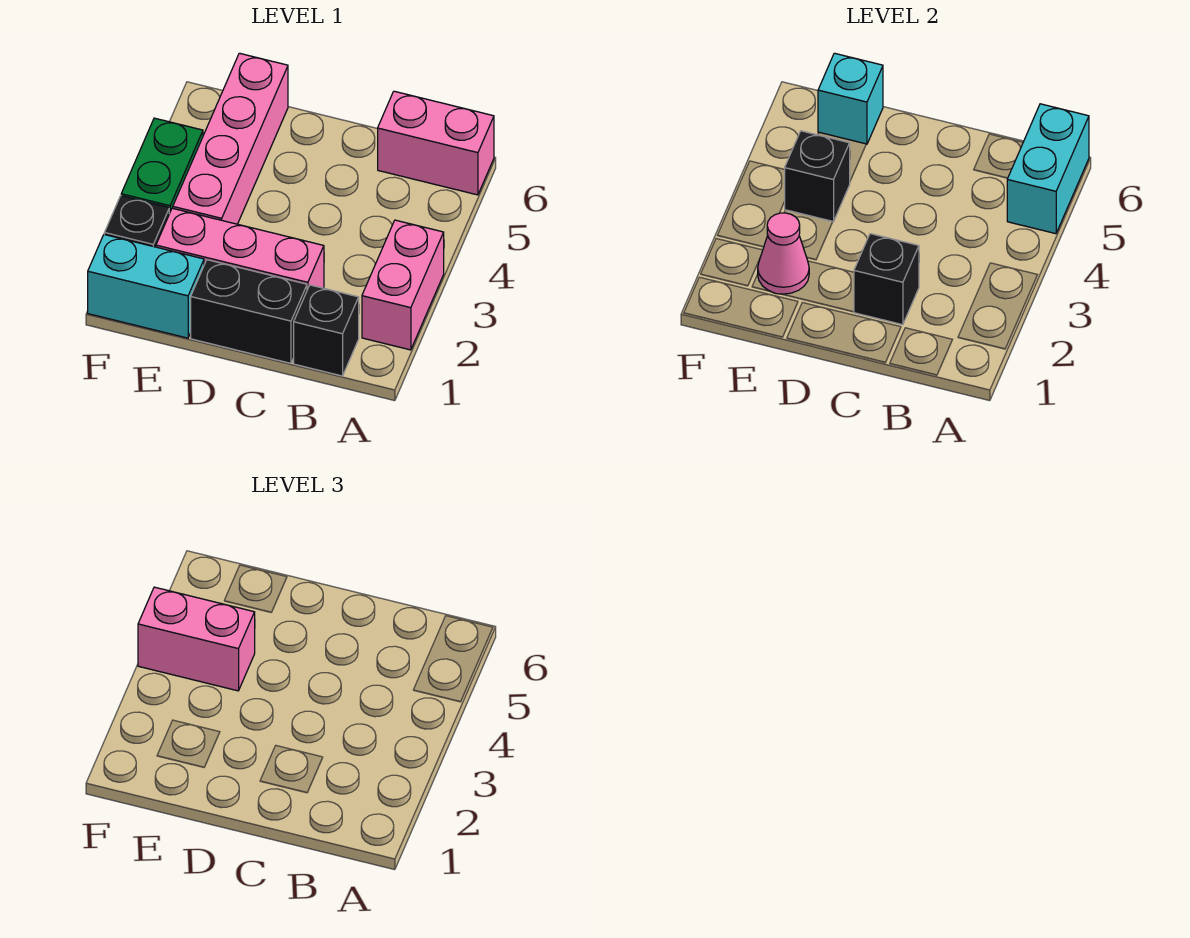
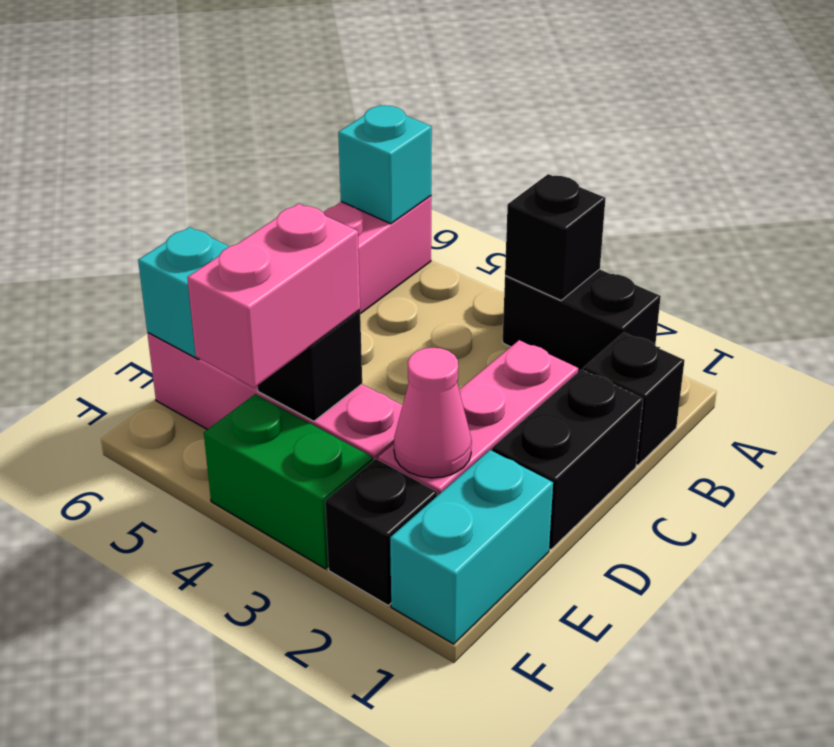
pink brick A2:A3 level 1 -> black brick A2:A3 level 1
cyan brick A5:A6 level 2 -> cyan brick A6 level 2
black brick C2 level 2 -> black brick A3 level 2

